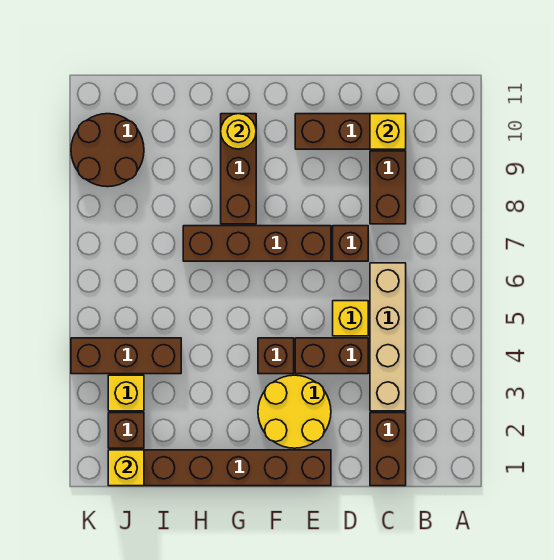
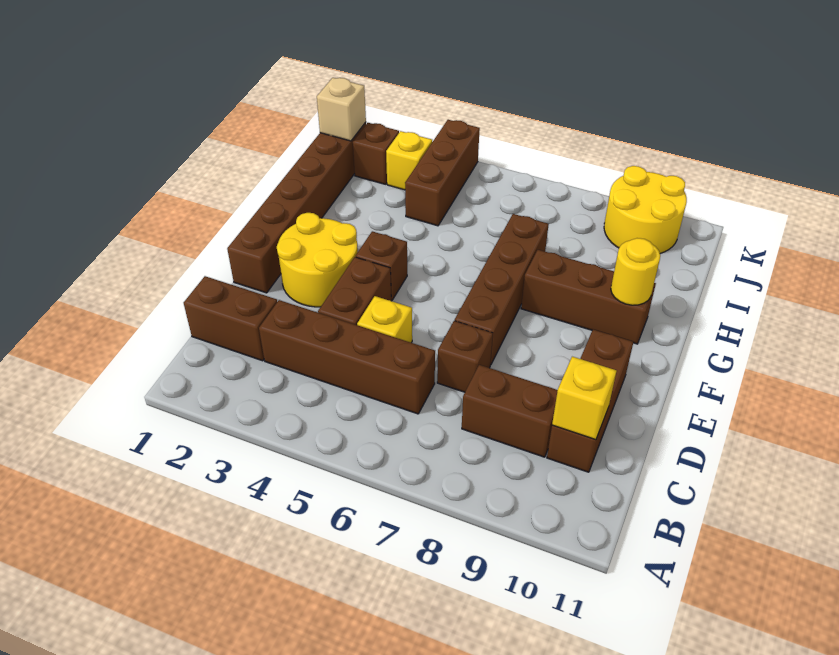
tan brick C3:C6 level 1 -> brown brick C3:C6 level 1
yellow brick J1 level 2 -> tan brick J1 level 2
brown round brick J9:K10 level 1 -> yellow round brick J9:K10 level 1

